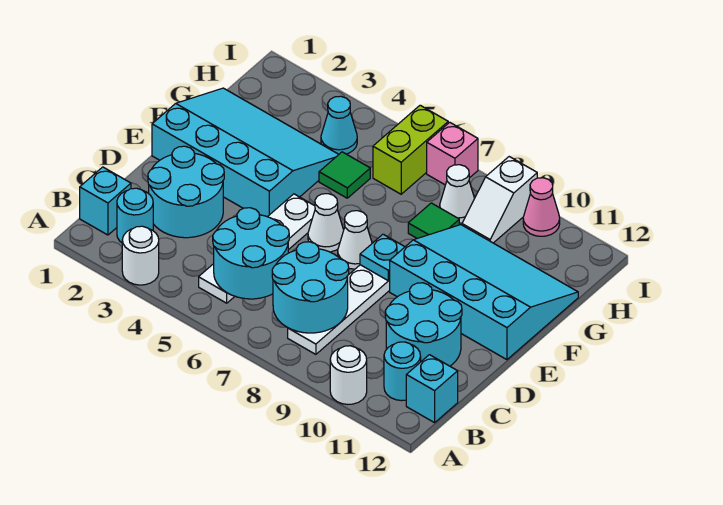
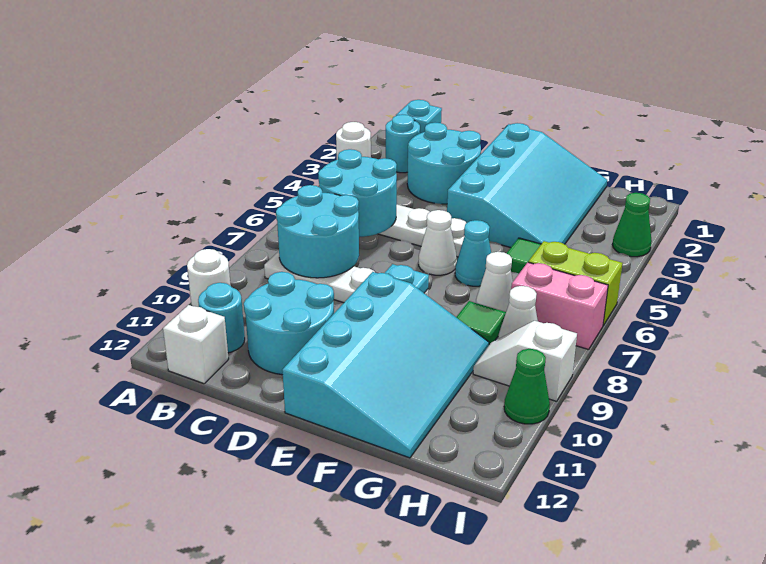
cyan brick B12 level 1 -> white brick B12 level 1
white cone E7 level 1 -> white cone G7 level 1
cyan cone H4 level 1 -> cyan cone F6 level 1
none -> green cone I3 level 1
pink brick I7 level 1 -> pink brick H7:I7 level 1
pink cone I10 level 1 -> green cone I10 level 1

